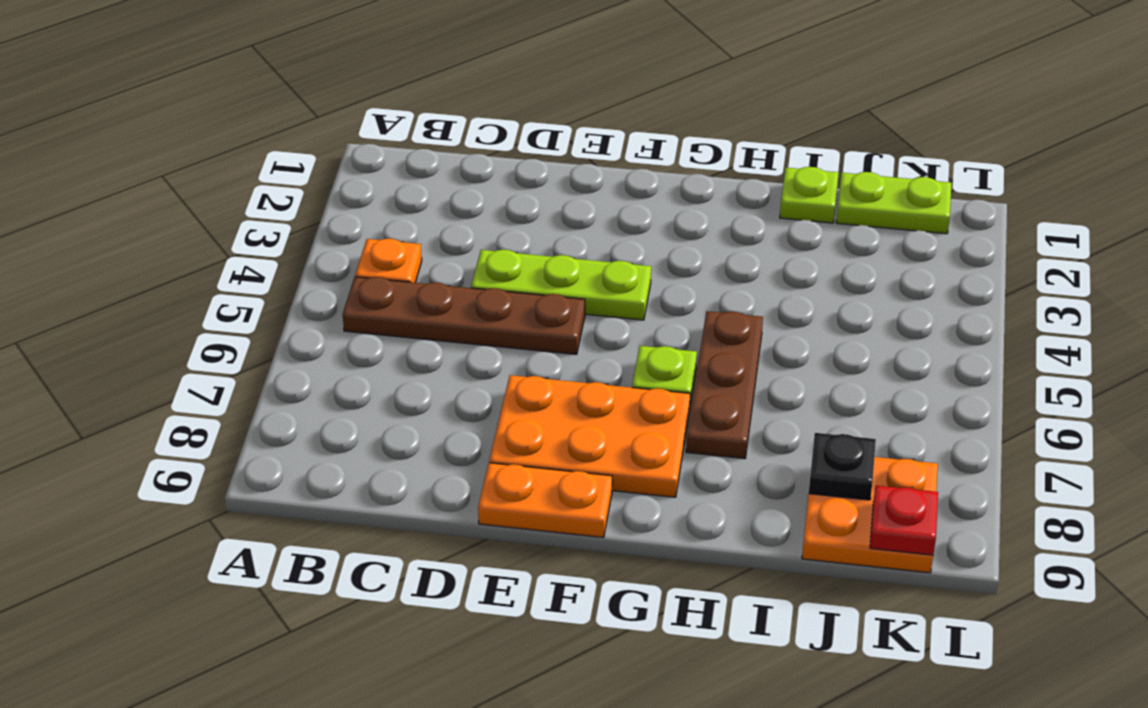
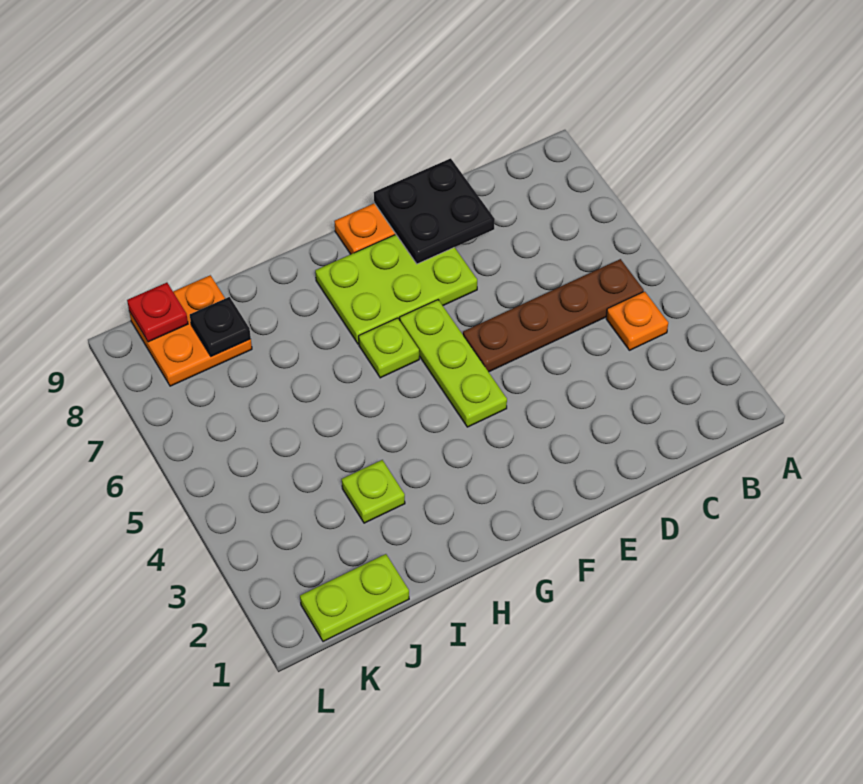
lime plate D4:F4 level 1 -> lime plate F4:F6 level 1
none -> black plate D8:E9 level 2
orange plate E7:G8 level 1 -> lime plate E7:G8 level 1
brown plate H5:H7 level 1 -> none
lime plate I1 level 1 -> lime plate I3 level 1

